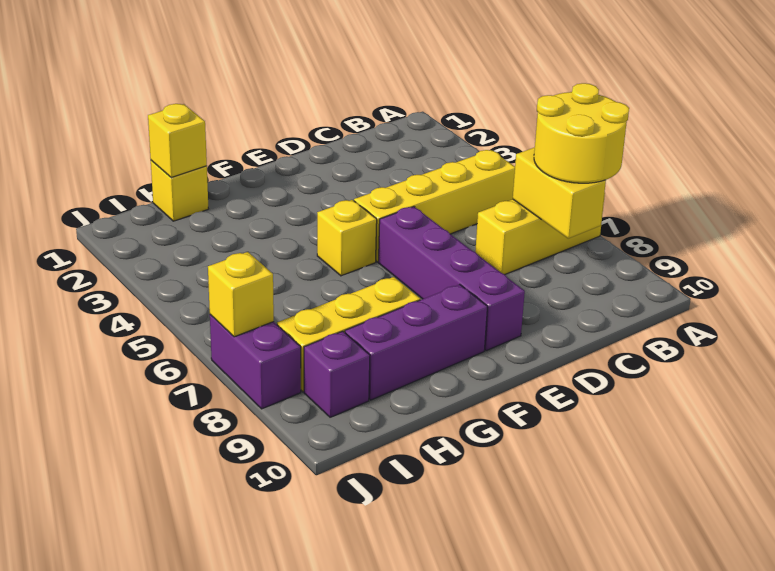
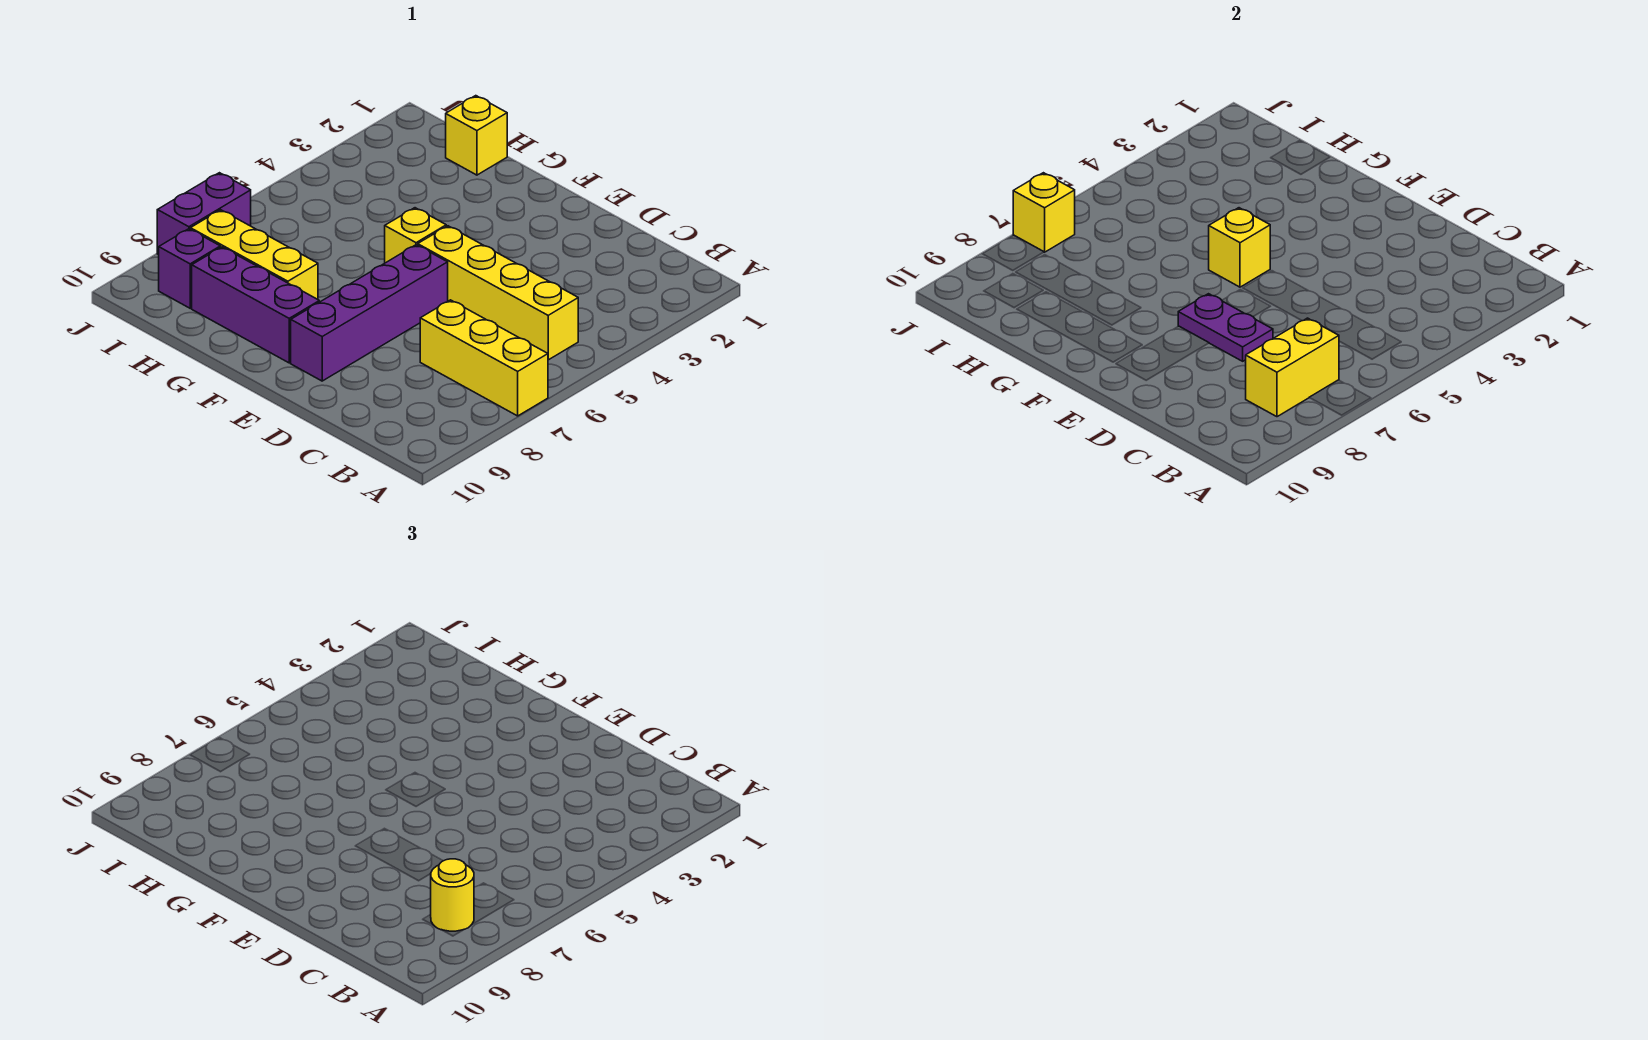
yellow round brick A7:B8 level 3 -> yellow round brick B8 level 3
none -> purple plate D7:E7 level 2
yellow brick H1 level 2 -> yellow brick F5 level 2

